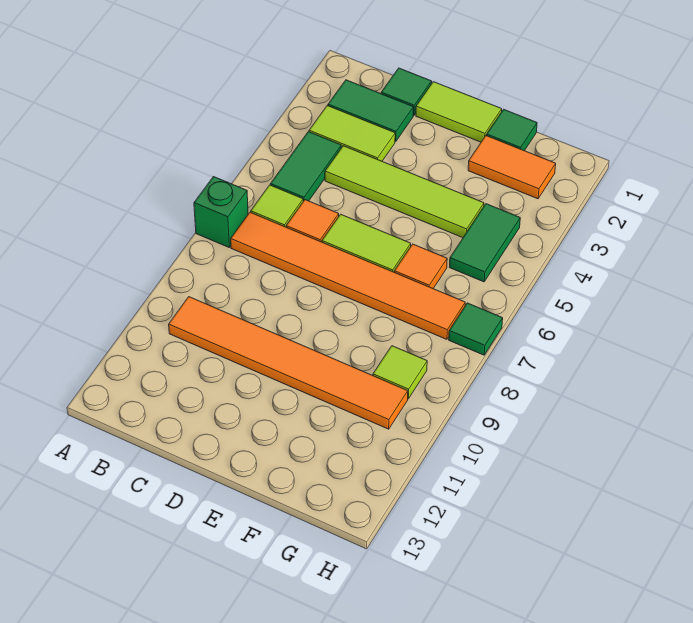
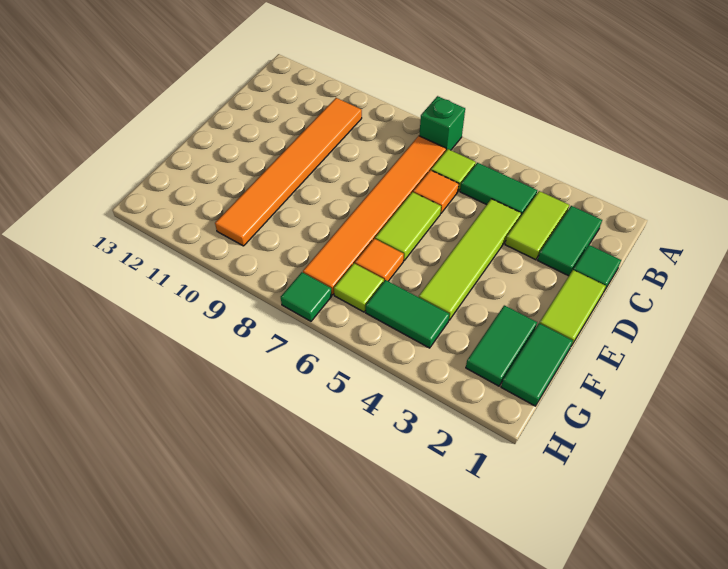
green tile F1 level 1 -> green tile F1:G1 level 1
orange tile F2:G2 level 1 -> green tile F2:G2 level 1
lime tile G9 level 1 -> lime tile G6 level 1

